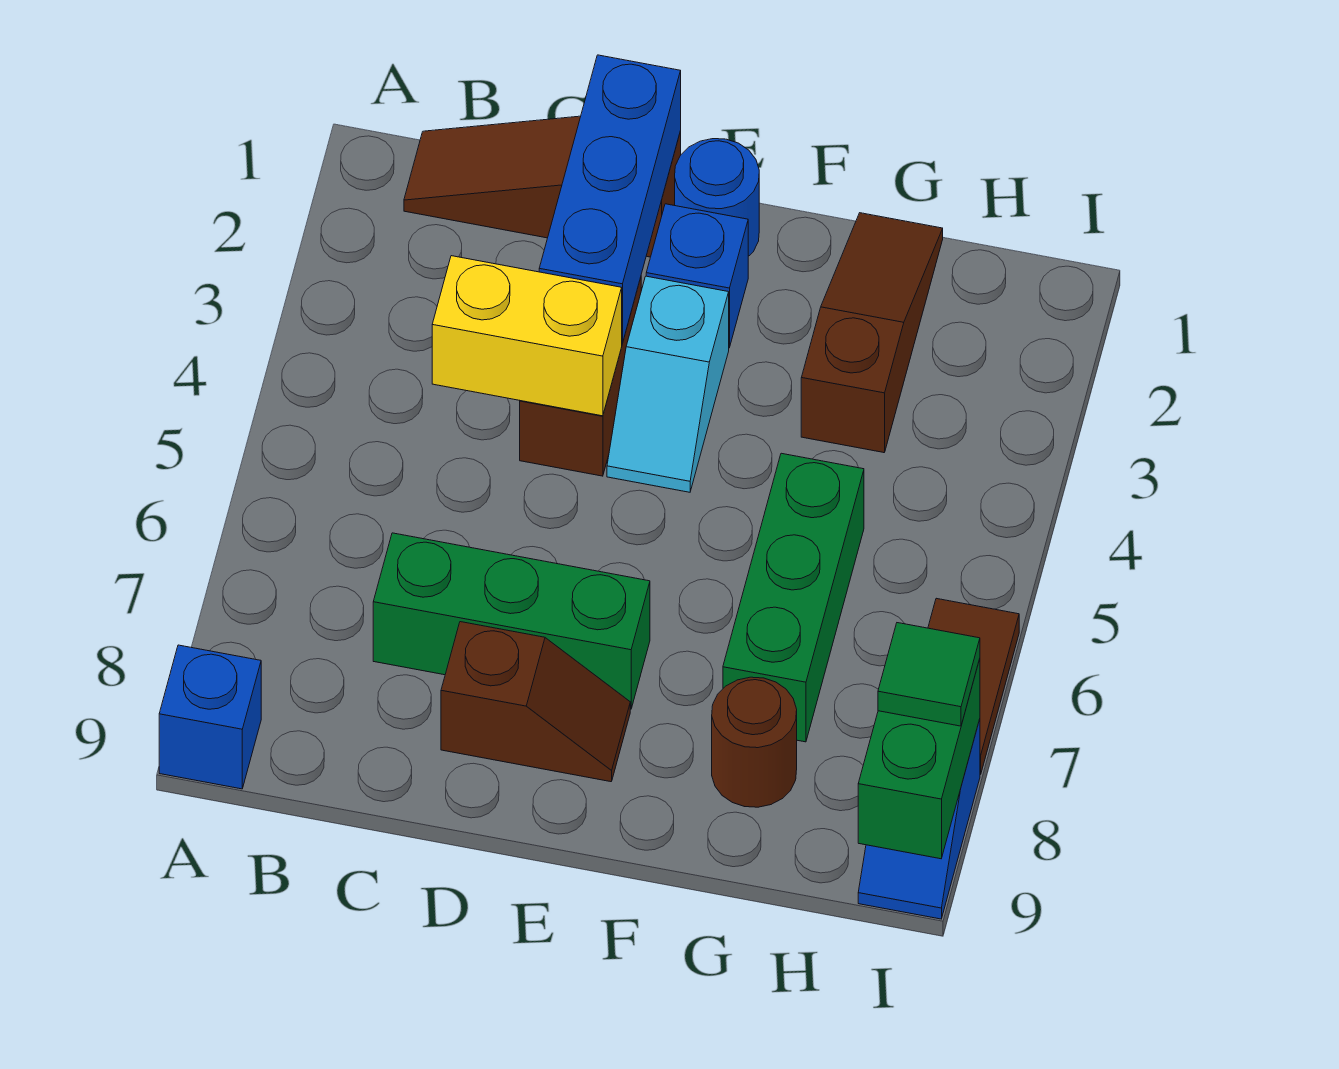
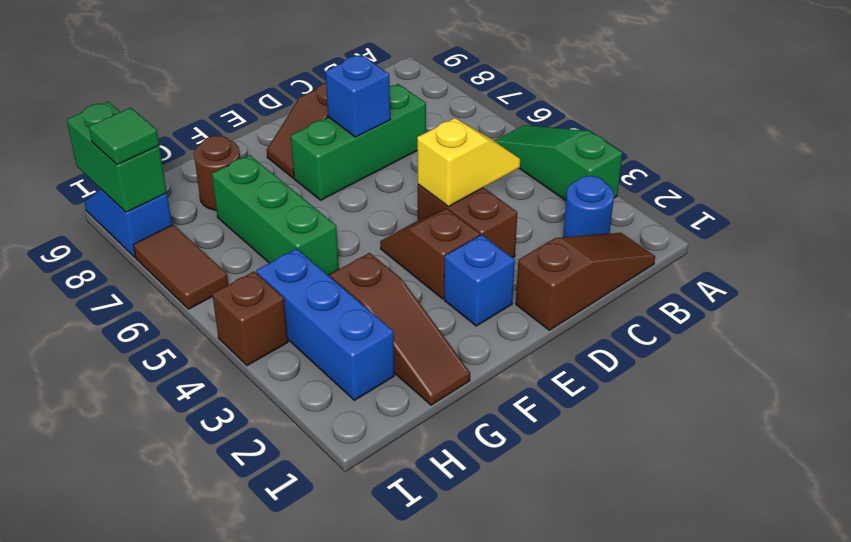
none -> green slope A3:A5 level 1 top 3
blue brick A9 level 1 -> blue brick D7 level 2
yellow brick C4:D4 level 2 -> yellow slope C4:D4 level 2 top D
blue brick D1:D3 level 2 -> blue brick H2:H4 level 1
blue round brick E1 level 1 -> blue round brick B2 level 1
cyan slope E3:E4 level 1 top 3 -> brown slope E3:E4 level 1 top 3
none -> brown brick I4 level 1

